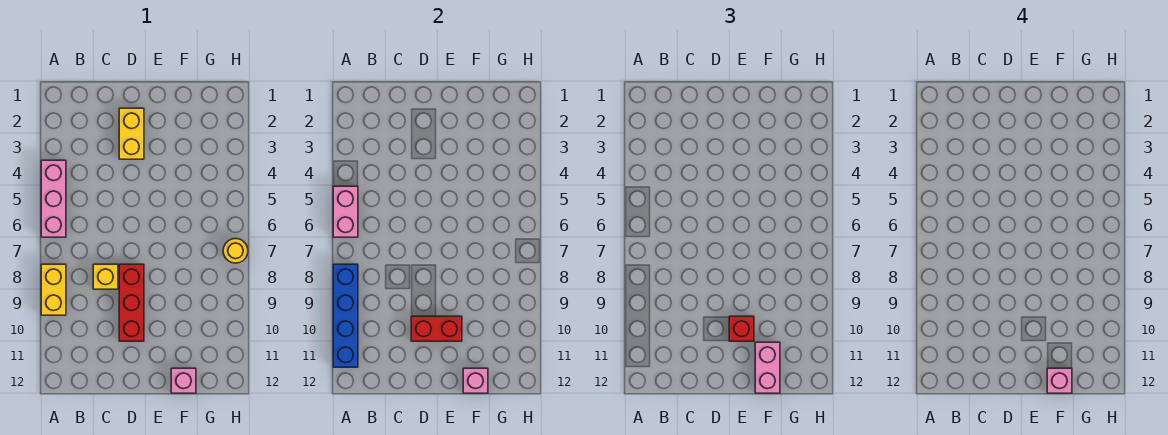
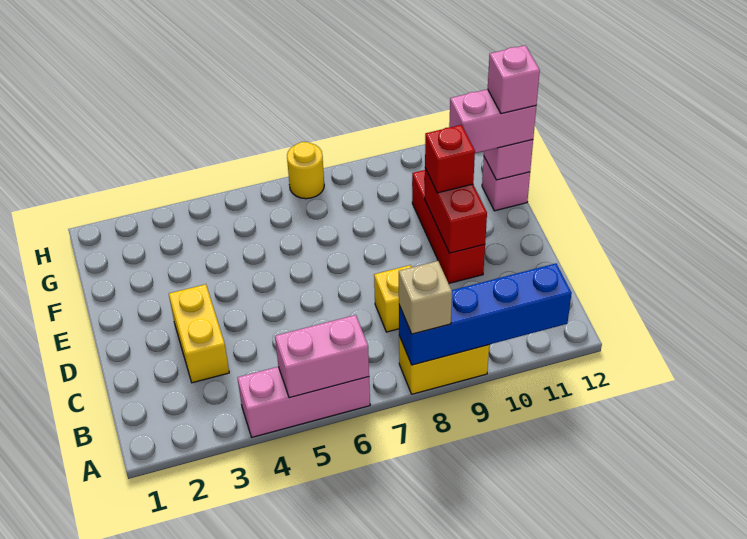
none -> tan brick A8 level 3
yellow brick D2:D3 level 1 -> yellow brick C3:D3 level 1
red brick D8:D10 level 1 -> red brick D10:F10 level 1

